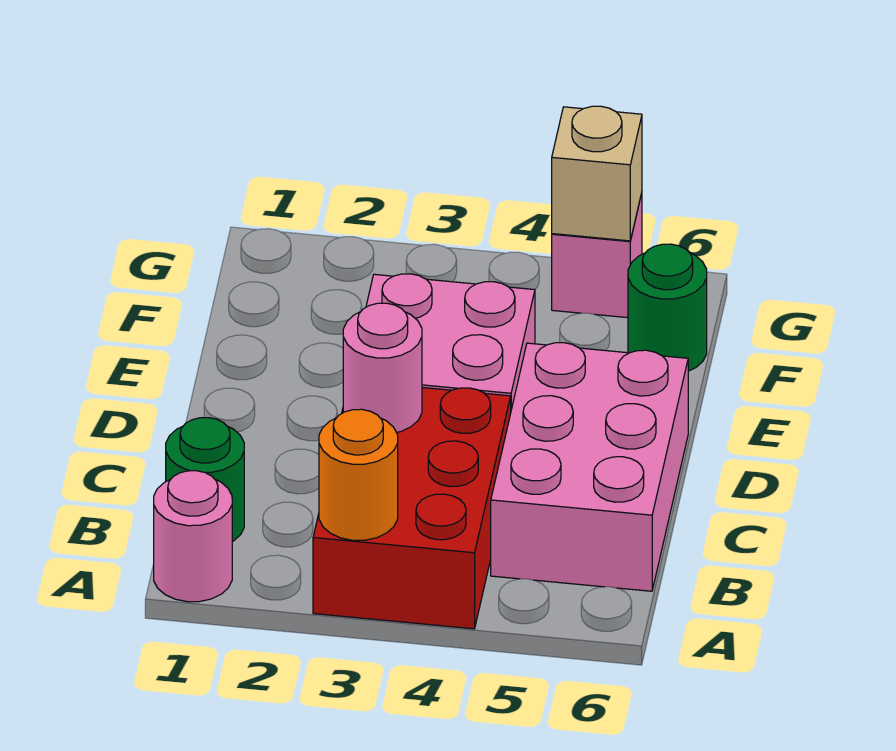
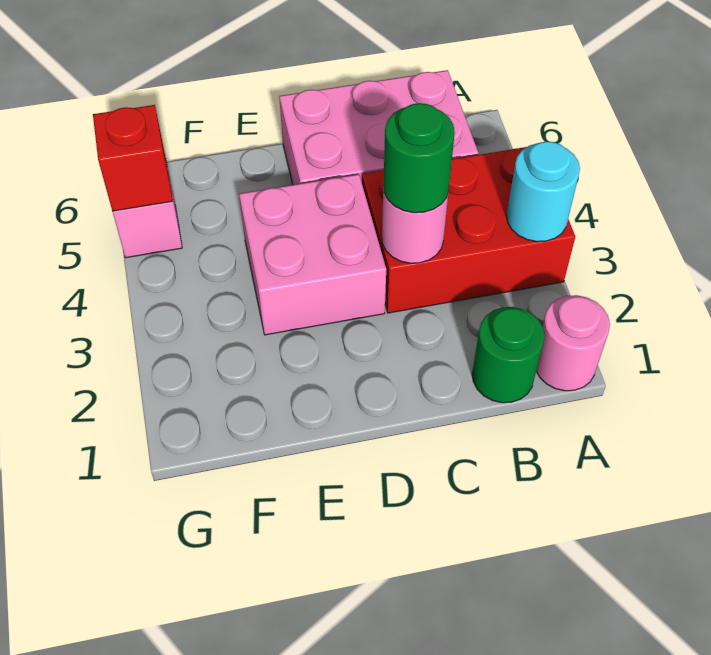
orange round brick A3 level 2 -> cyan round brick A3 level 2
green round brick F6 level 1 -> green round brick C3 level 3
tan brick G5 level 2 -> red brick G5 level 2

